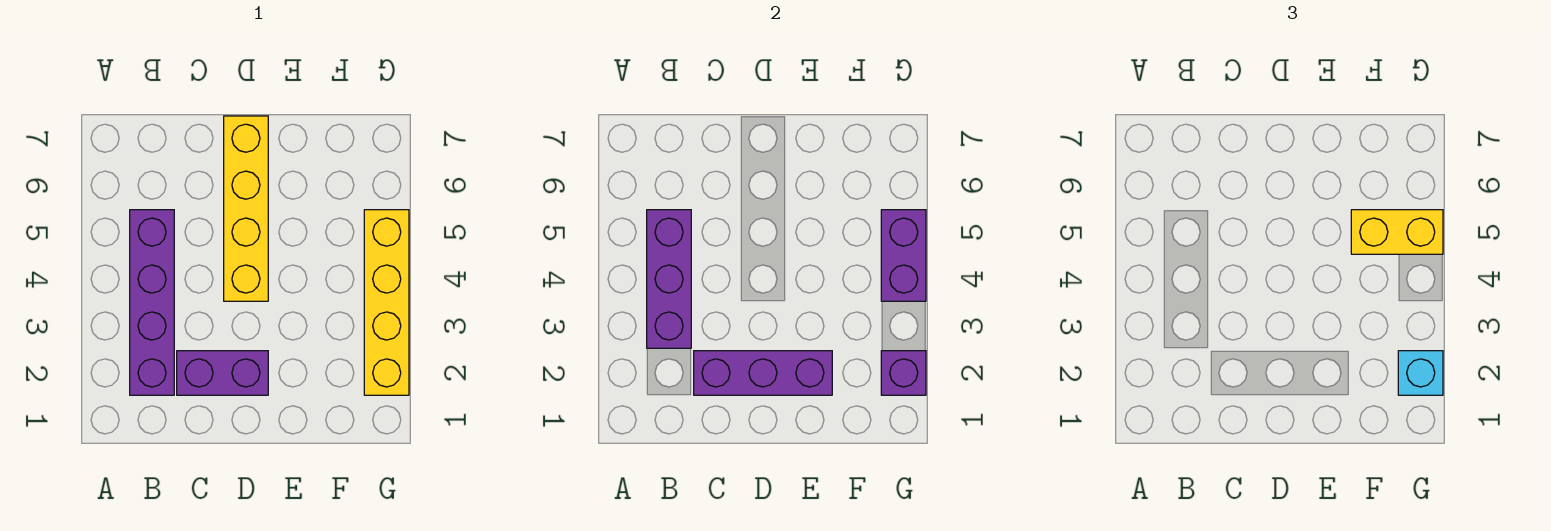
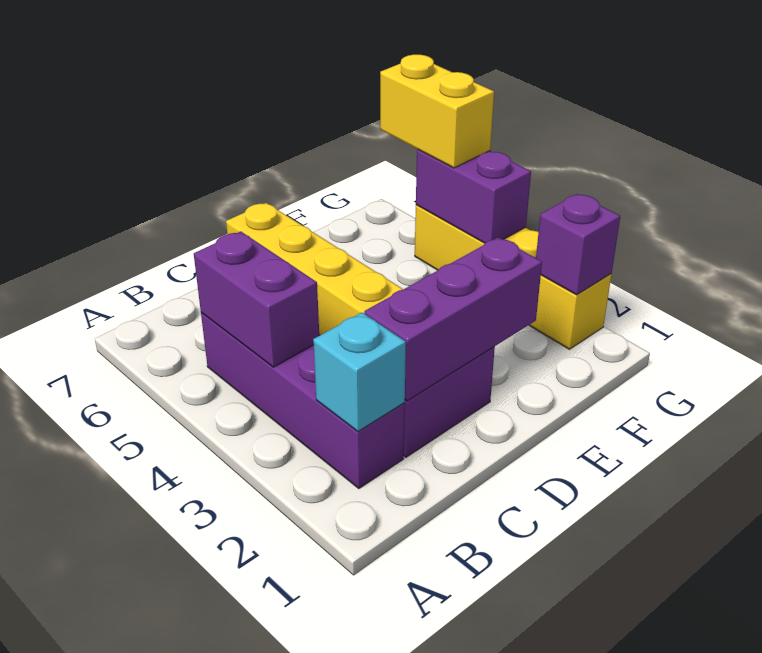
purple brick B3:B5 level 2 -> purple brick B4:B5 level 2
yellow brick F5:G5 level 3 -> yellow brick G5:G6 level 3
cyan brick G2 level 3 -> cyan brick B2 level 2

